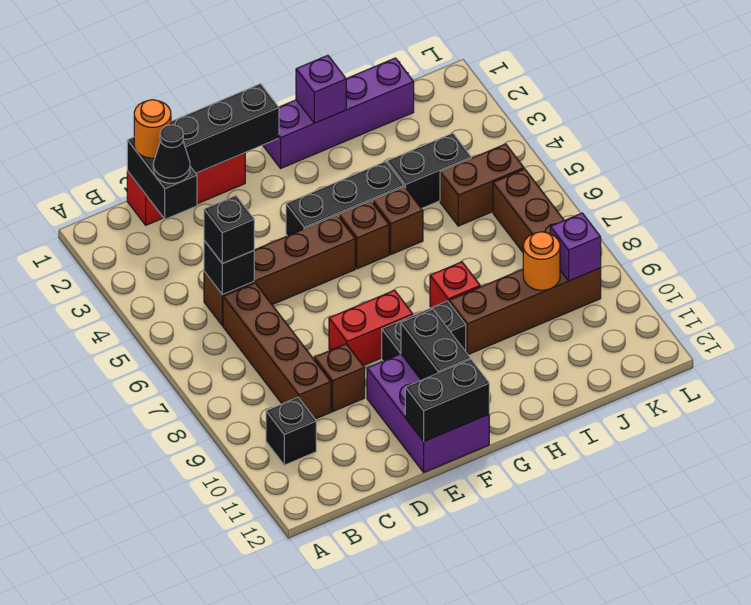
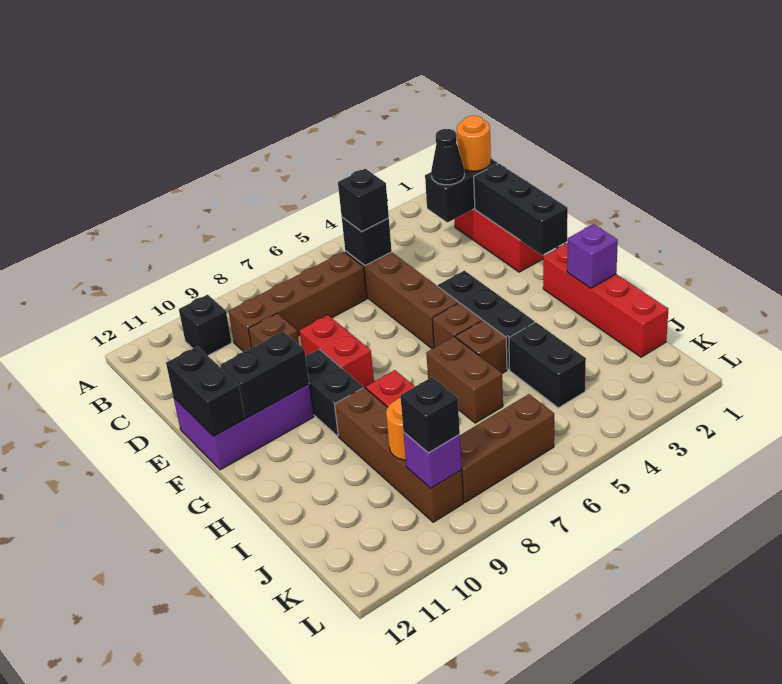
purple brick G1:J1 level 1 -> red brick G1:J1 level 1
brown brick J5:K5 level 1 -> brown brick H6:I6 level 1
none -> black brick K9 level 3

